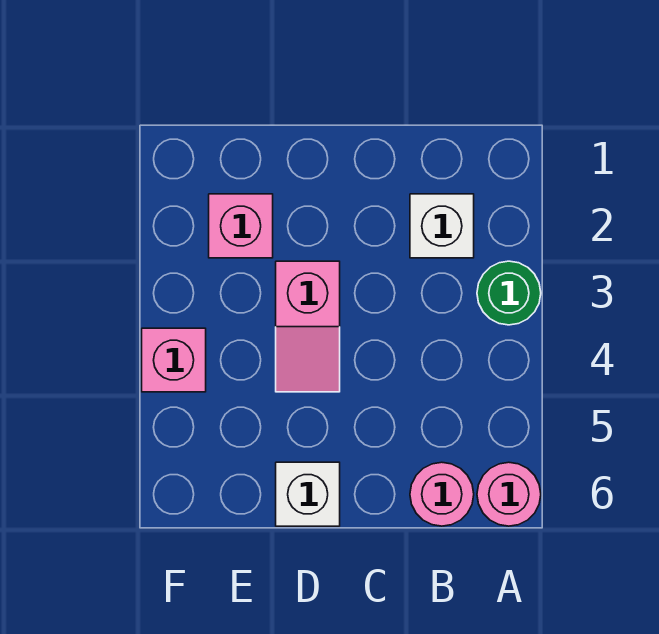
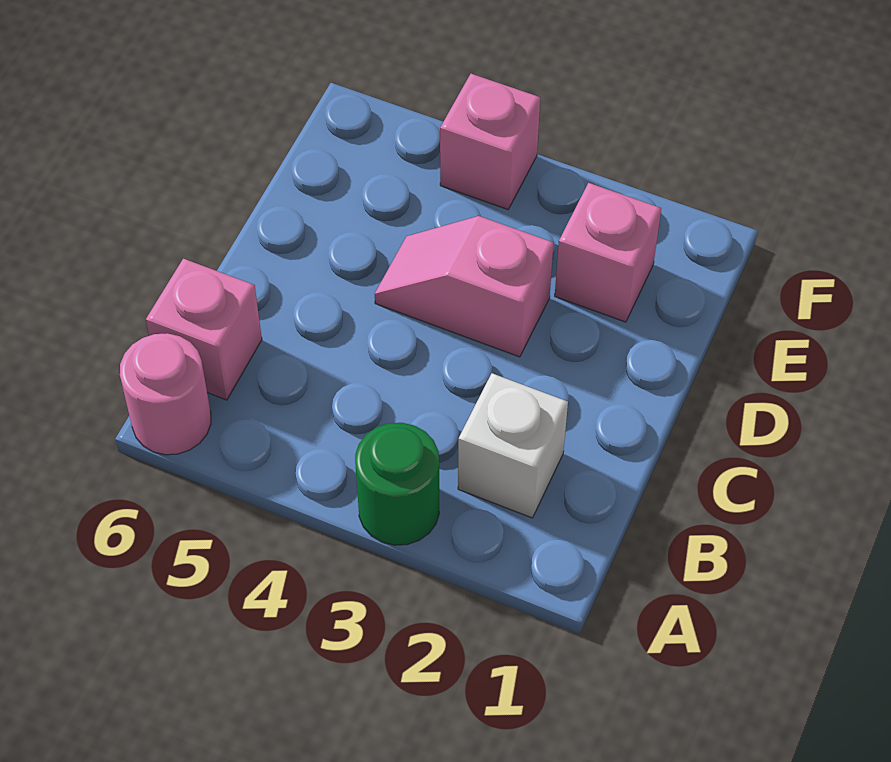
pink round brick B6 level 1 -> pink brick B6 level 1
white brick D6 level 1 -> none

